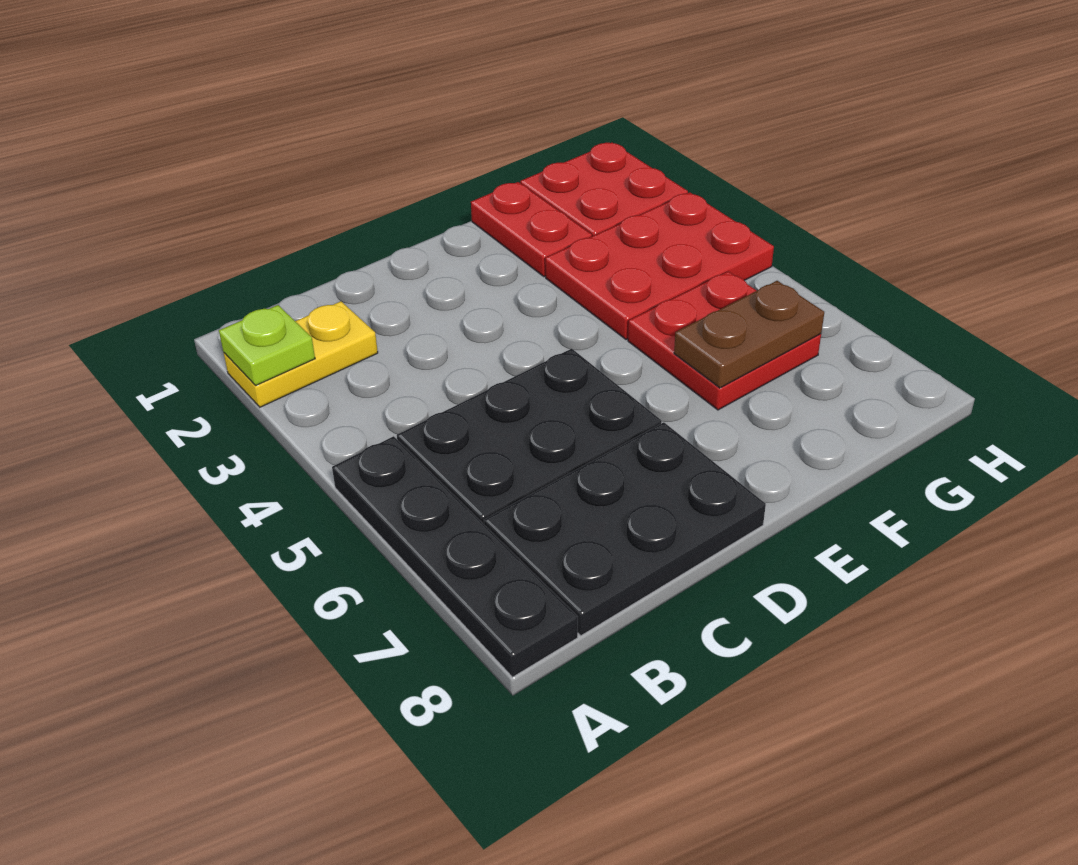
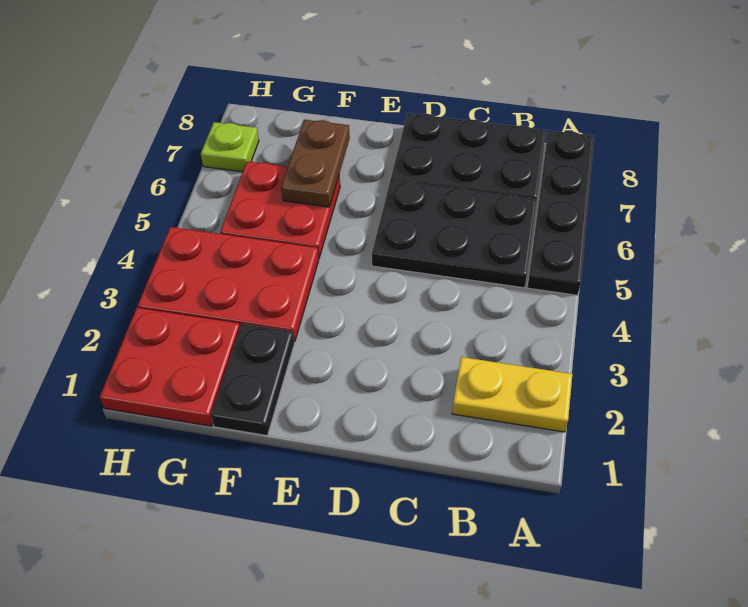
lime plate A2 level 2 -> lime plate H7 level 1
red plate F1:F2 level 1 -> black plate F1:F2 level 1
brown plate F6:G6 level 2 -> brown plate F6:F7 level 2

